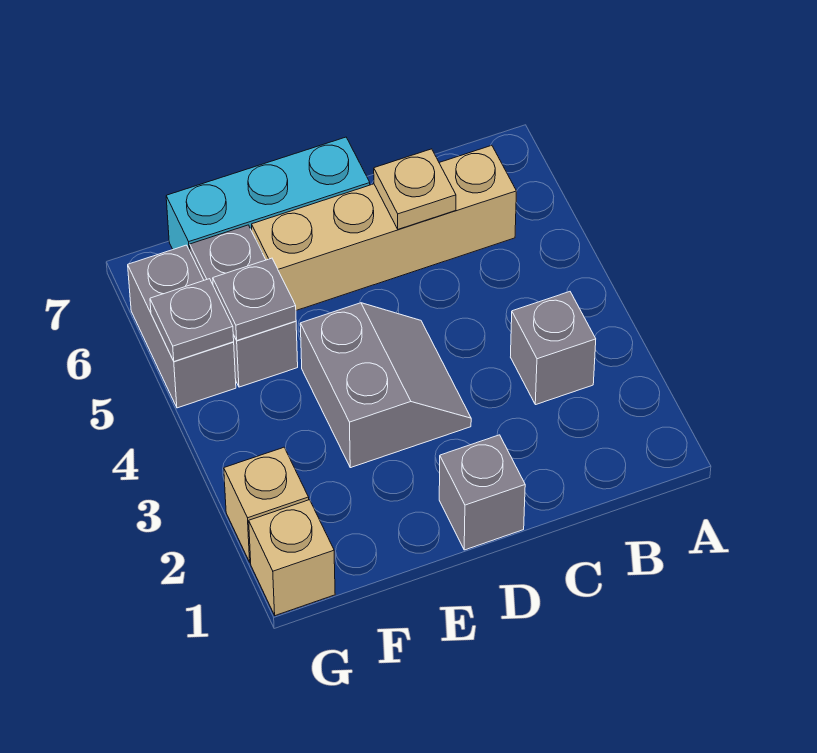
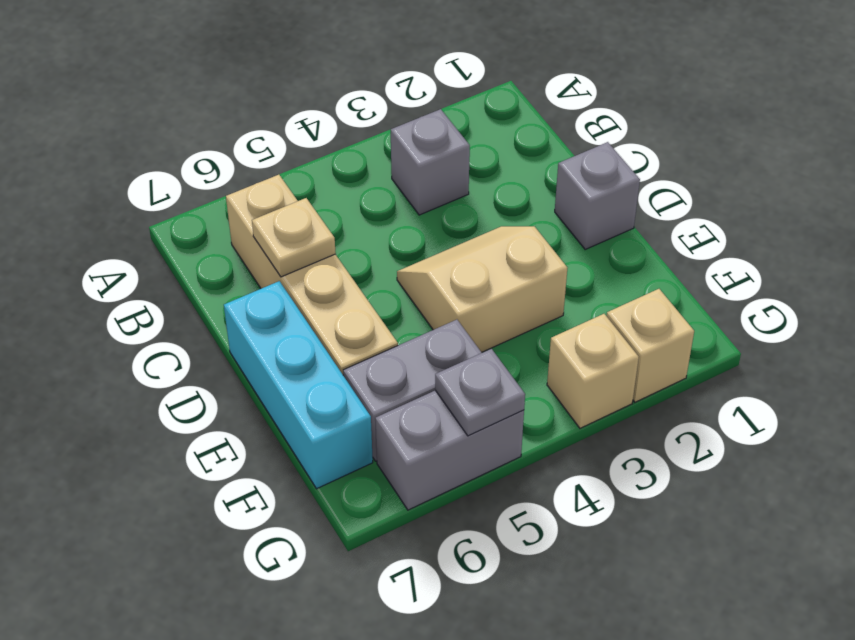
grey slope D3:E4 level 1 top E -> tan slope D3:E4 level 1 top E
grey plate F5 level 2 -> none
tan brick G1 level 1 -> tan brick G3 level 1

